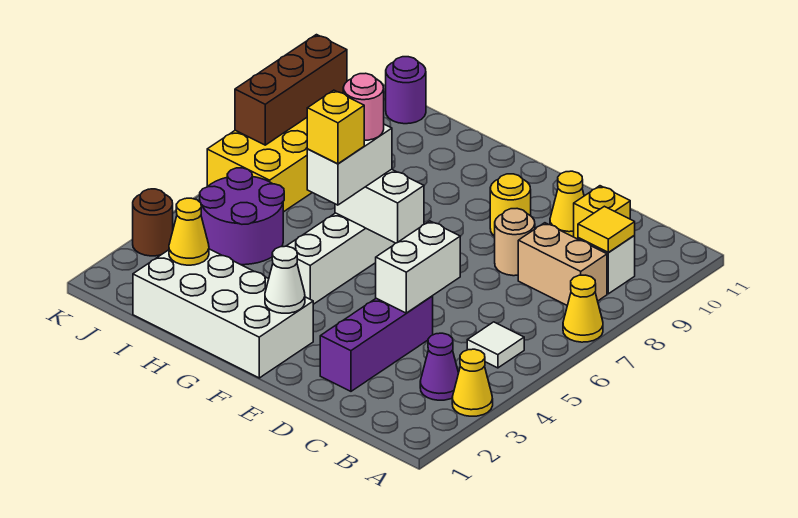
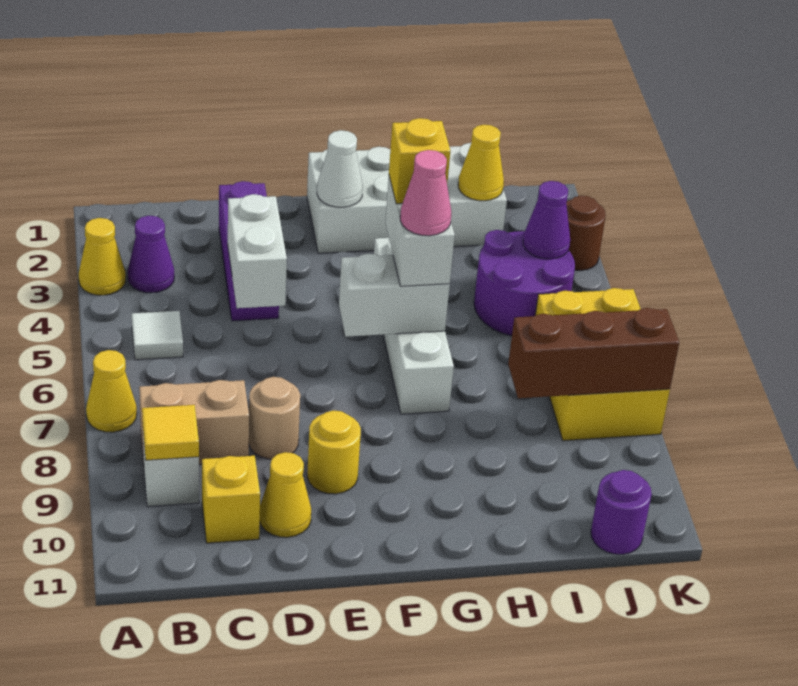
pink round brick G6 level 4 -> pink cone G6 level 4
none -> purple cone J4 level 2
brown brick K7:K9 level 2 -> brown brick I8:K8 level 2

